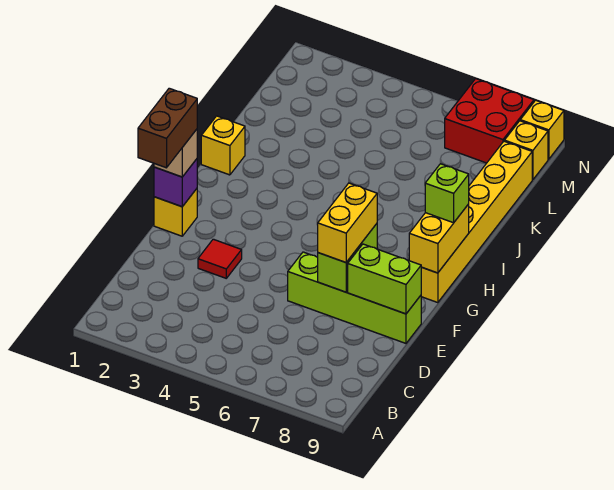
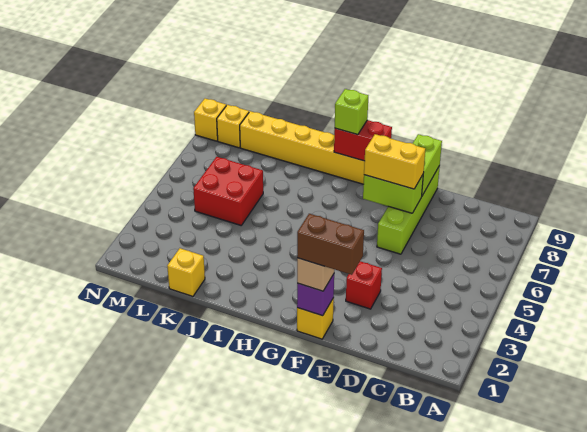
red tile E3 level 1 -> red brick E3 level 1
yellow brick G9:H9 level 2 -> red brick G9:H9 level 2
yellow brick I1 level 1 -> yellow brick K1 level 1
red brick M7:N8 level 1 -> red brick K5:L6 level 1

